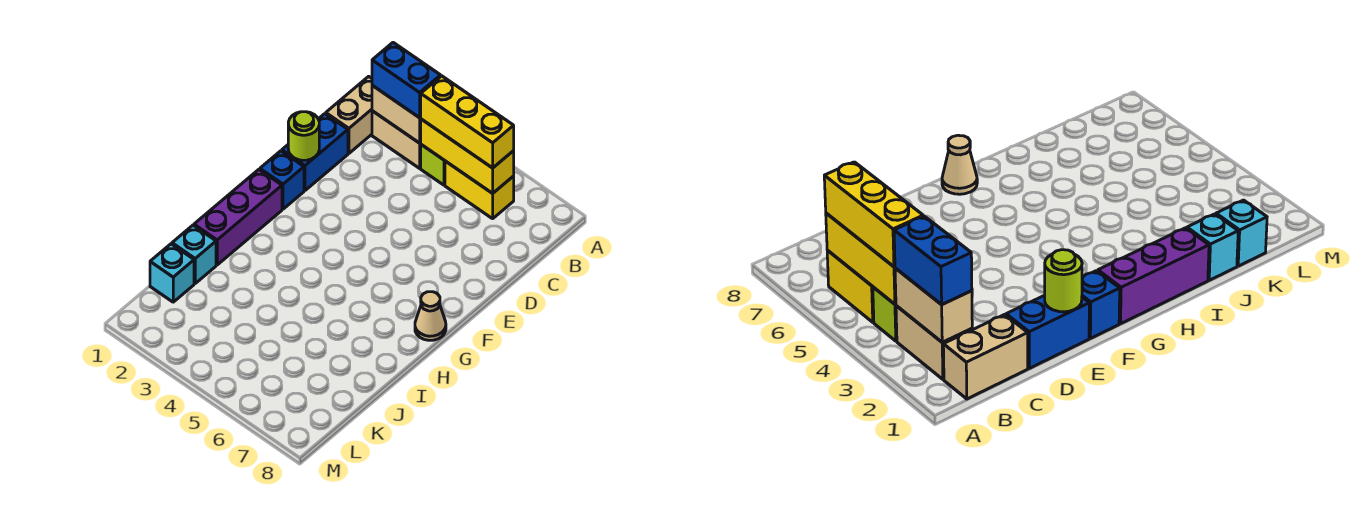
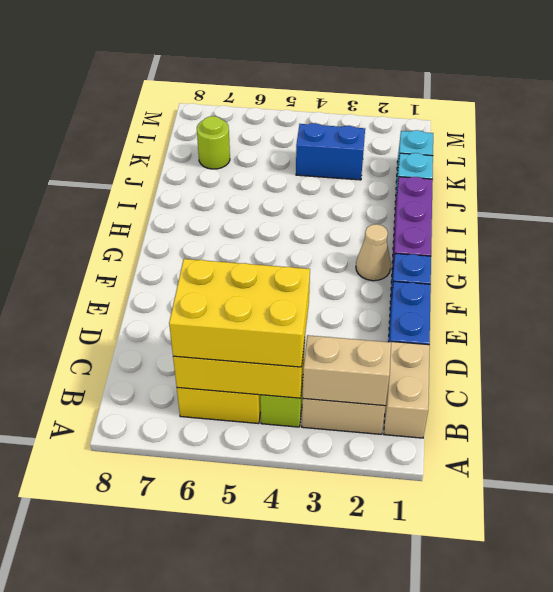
blue brick B2:B3 level 3 -> blue brick K3:K4 level 1
yellow brick B4:B6 level 3 -> yellow brick B4:C6 level 3
lime round brick E1 level 2 -> lime round brick K7 level 1
tan cone G8 level 1 -> tan cone G2 level 1

